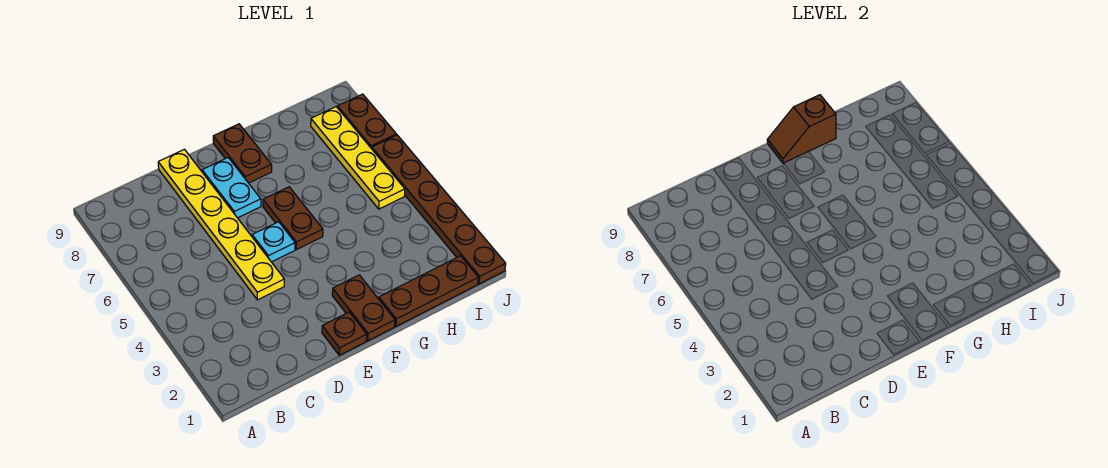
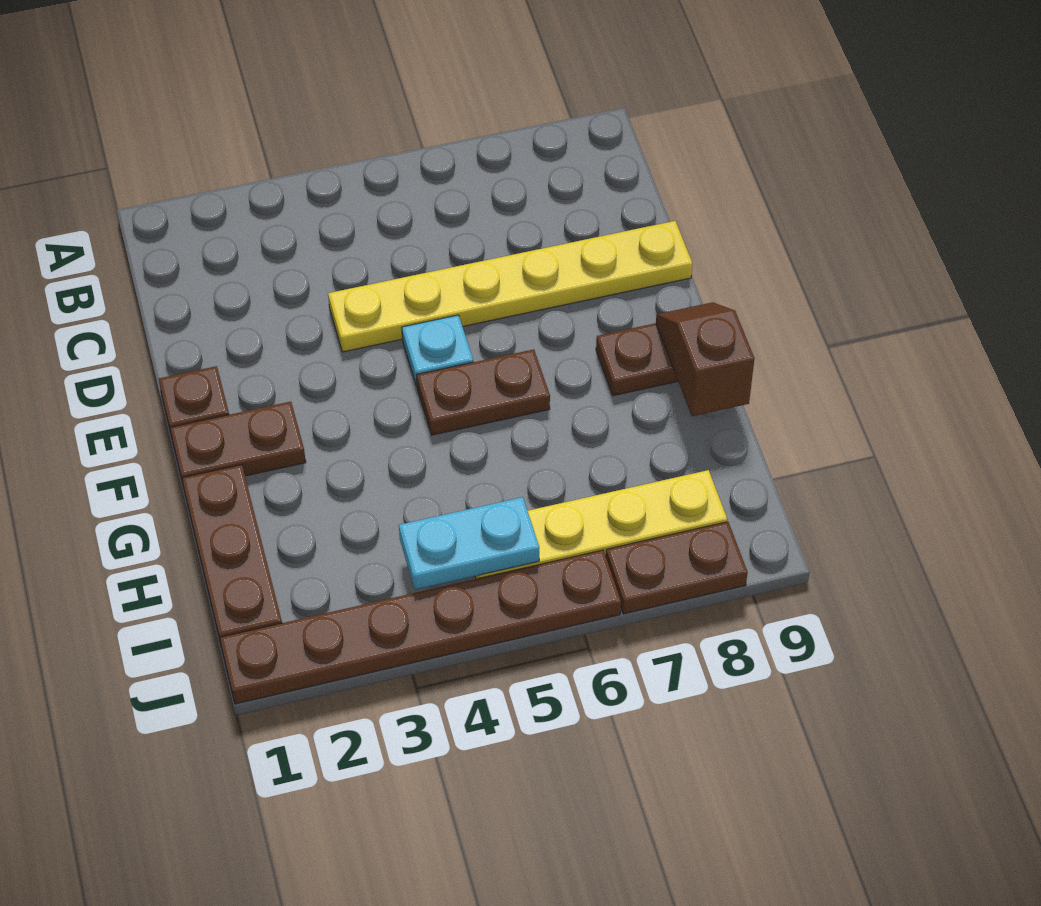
cyan plate E7:E8 level 1 -> cyan plate I4:I5 level 2

